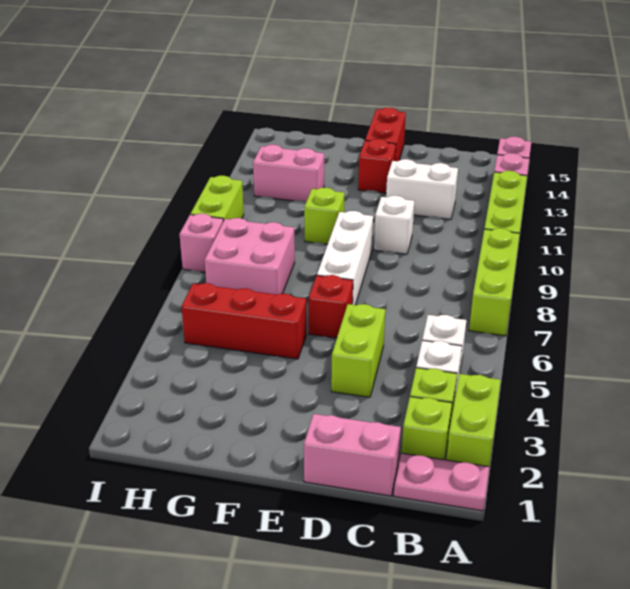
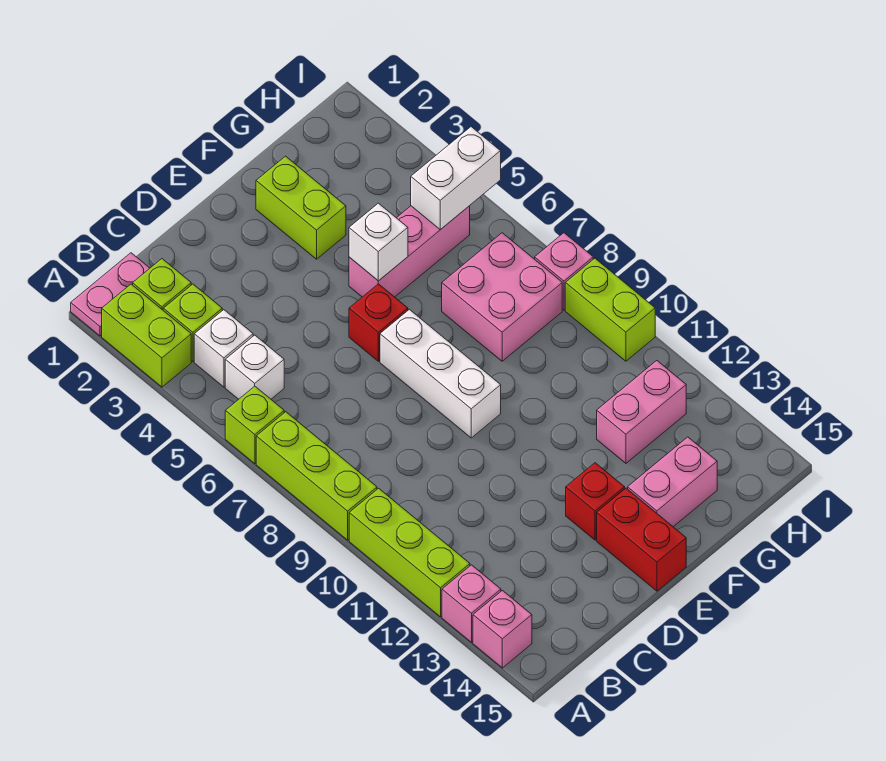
pink brick C1:D1 level 1 -> pink brick F14:G14 level 1
white brick C12:D12 level 1 -> white brick H5:I5 level 2
lime brick D4:D5 level 1 -> lime brick F2:F3 level 1
white brick D10 level 1 -> white brick F5 level 2
red brick F5:H5 level 1 -> pink brick F5:H5 level 1
lime brick F10 level 1 -> lime brick A6 level 1

